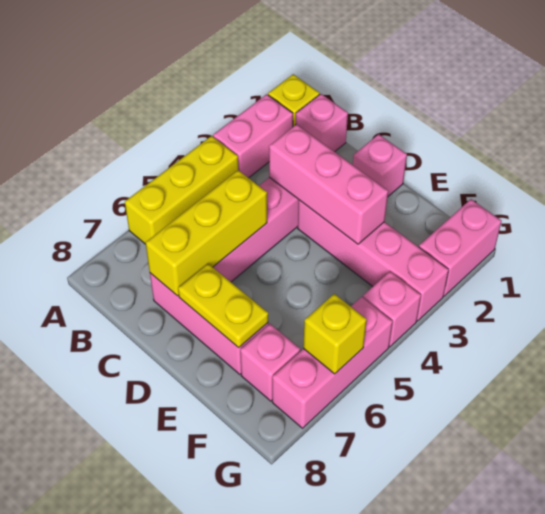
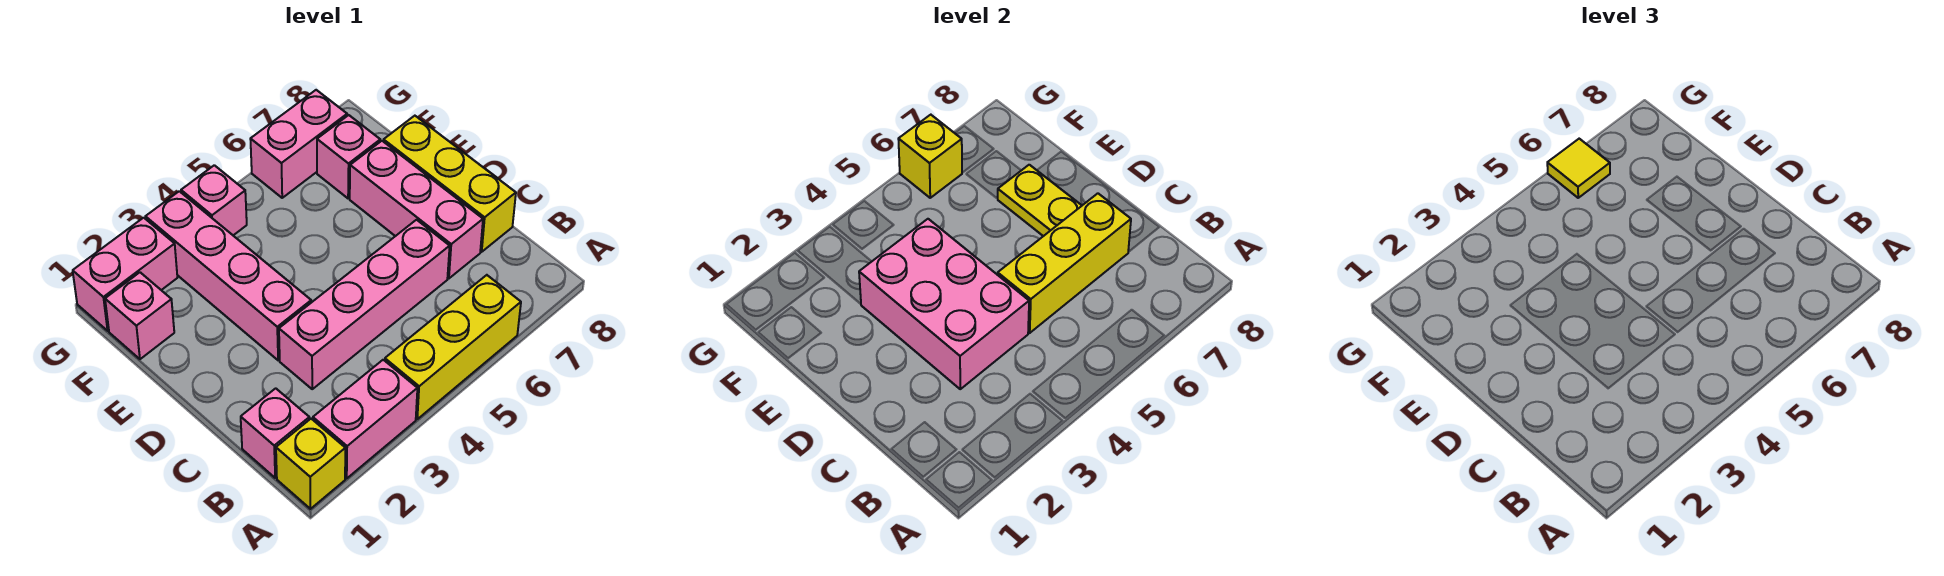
pink brick C3:E3 level 2 -> pink brick C3:E4 level 2
none -> yellow brick C8:E8 level 1
pink brick D1 level 1 -> pink brick F1 level 1
pink brick G5:G7 level 1 -> pink brick G6:G7 level 1
none -> yellow tile G6 level 3

